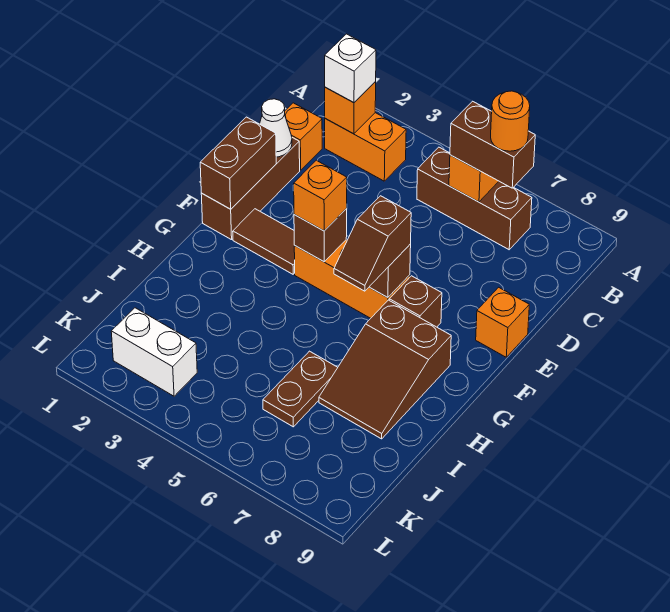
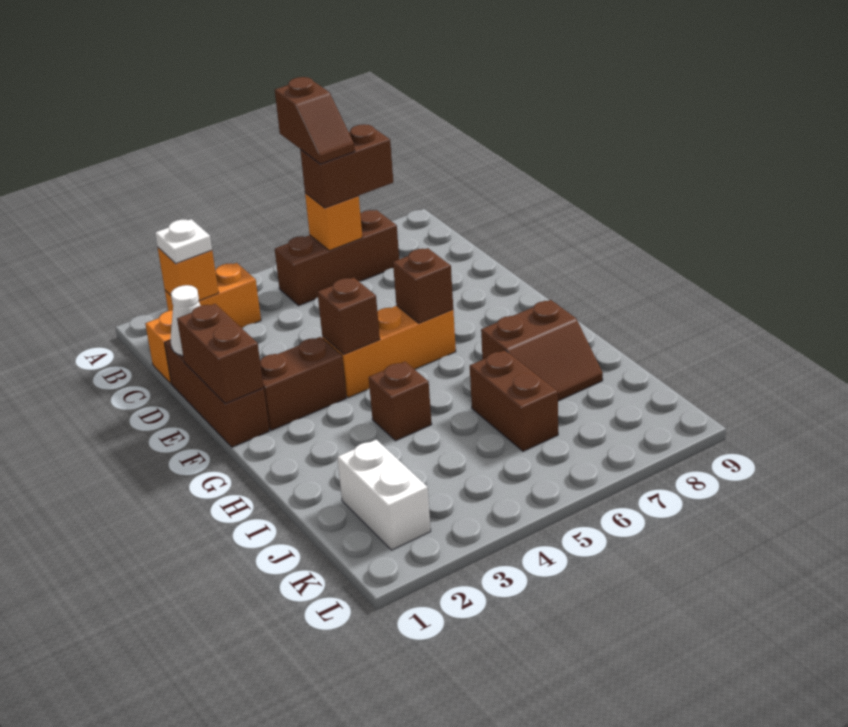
white brick B2 level 3 -> white plate B2 level 3
orange round brick B7 level 4 -> none
orange brick E9 level 1 -> none
brown tile F2:F3 level 1 -> brown brick F2:F3 level 1
orange brick F4 level 3 -> none
brown slope F6:G6 level 3 top F -> brown slope A6:B6 level 4 top A
brown brick F7 level 1 -> brown brick H4 level 1
brown slope G7:I8 level 1 top G -> brown slope H7:I8 level 1 top H
brown plate I6:J6 level 1 -> brown brick I6:J6 level 1
white brick K2:K3 level 1 -> white brick J2:K2 level 1

